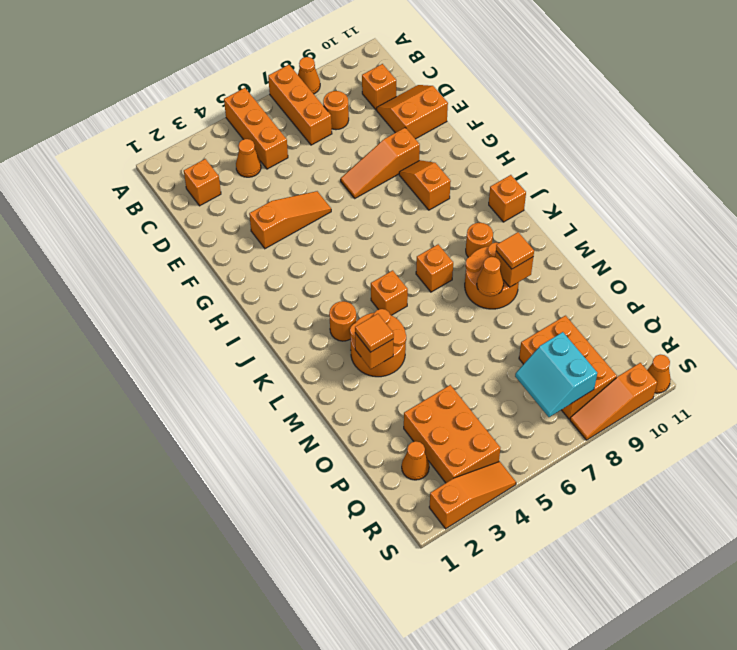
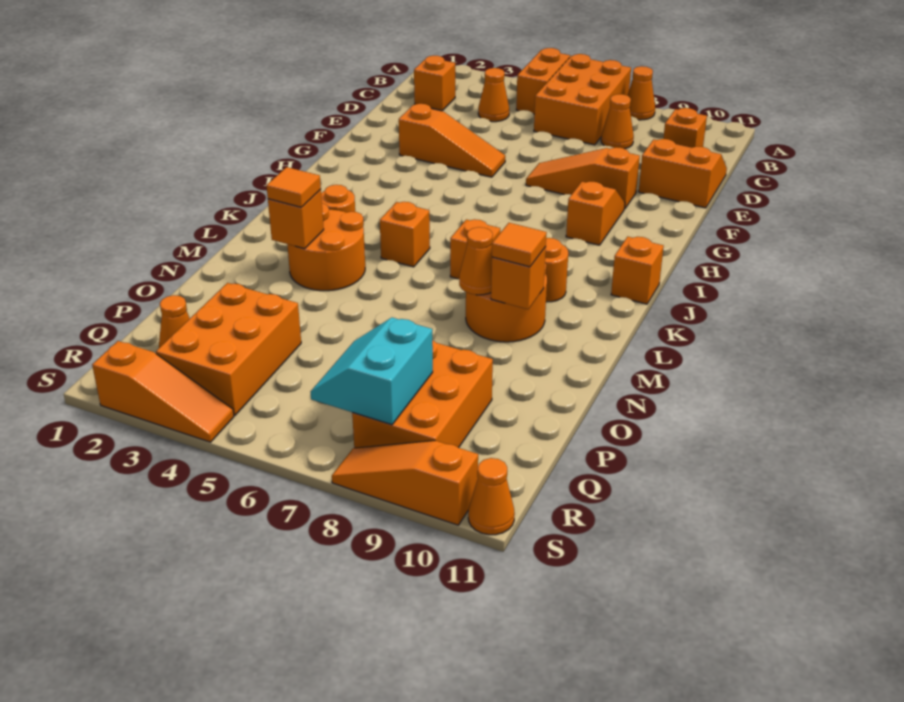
orange brick A5:C5 level 1 -> orange brick A5:B5 level 1
orange brick A7:C7 level 1 -> orange brick A6:C7 level 1
orange round brick C8 level 1 -> orange cone C8 level 1

